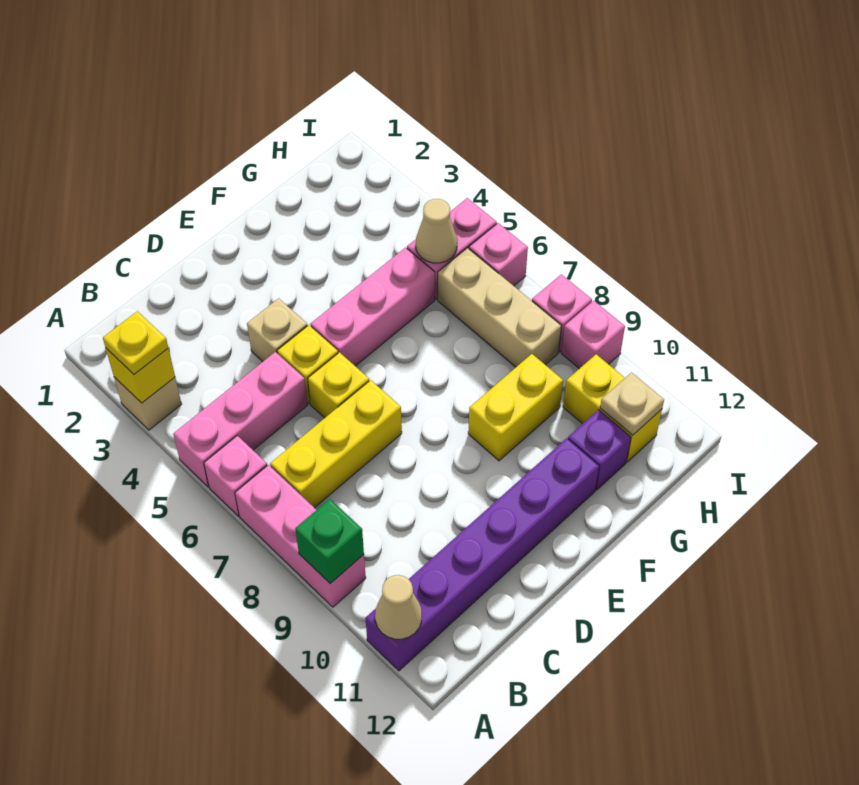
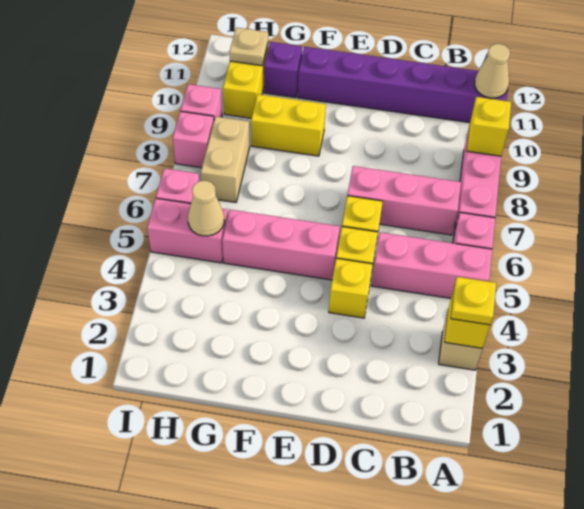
green brick A9 level 2 -> yellow brick A9 level 2
yellow brick B7:D7 level 1 -> pink brick B7:D7 level 1
tan brick D4 level 1 -> yellow brick D4 level 1
tan brick H6:H8 level 1 -> tan brick H7:H8 level 1

